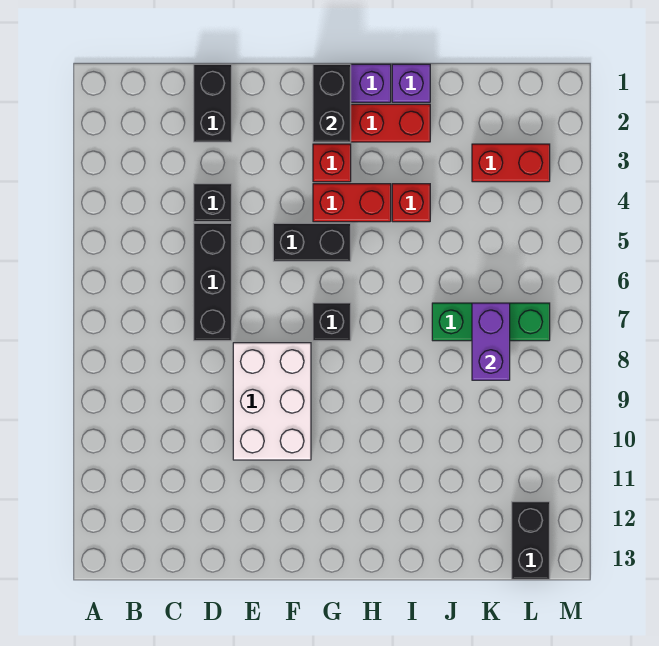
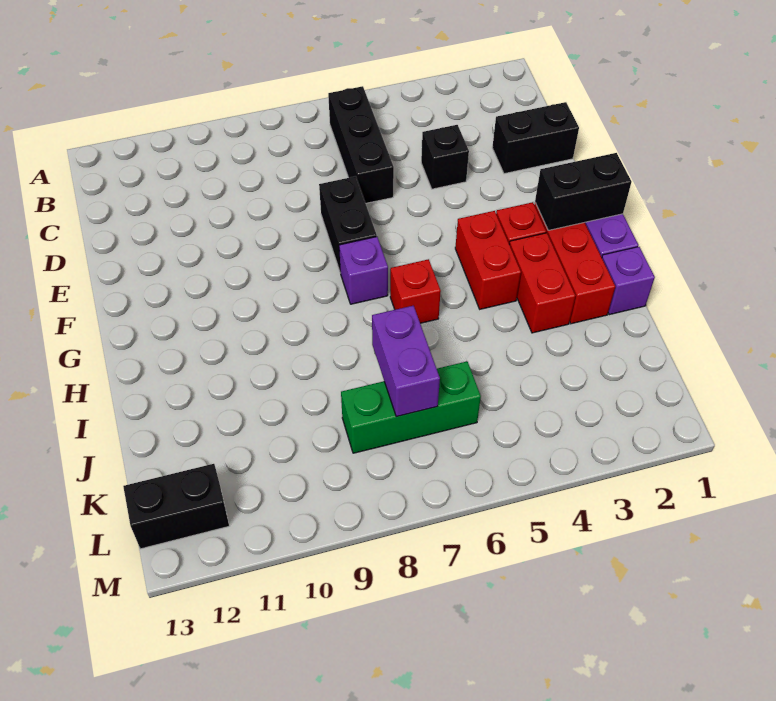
black brick D5:D7 level 1 -> black brick B6:D6 level 1
white brick E8:F10 level 1 -> none
black brick F5:G5 level 1 -> black brick E7:F7 level 1
black brick G7 level 1 -> purple brick G7 level 1
red brick I4 level 1 -> red brick H6 level 1
green brick J7:L7 level 1 -> green brick K6:K8 level 1
red brick K3:L3 level 1 -> red brick H3:I3 level 1
purple brick K7:K8 level 2 -> purple brick J7:K7 level 2

